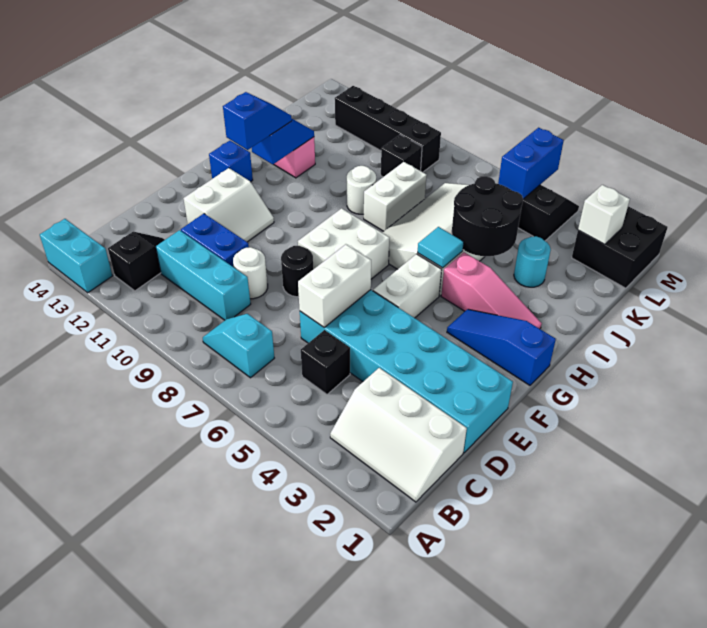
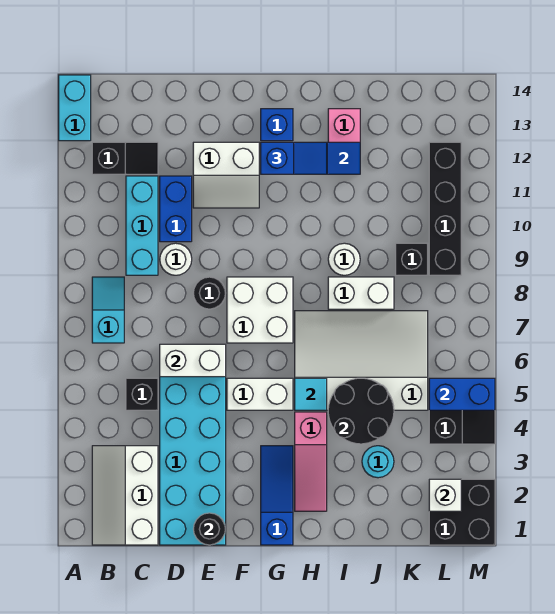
none -> black round brick E1 level 2

